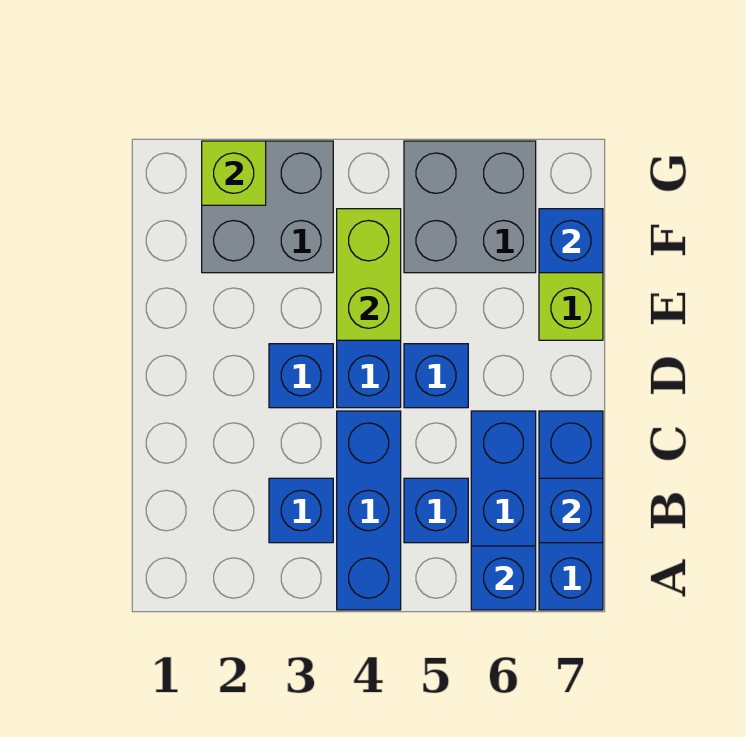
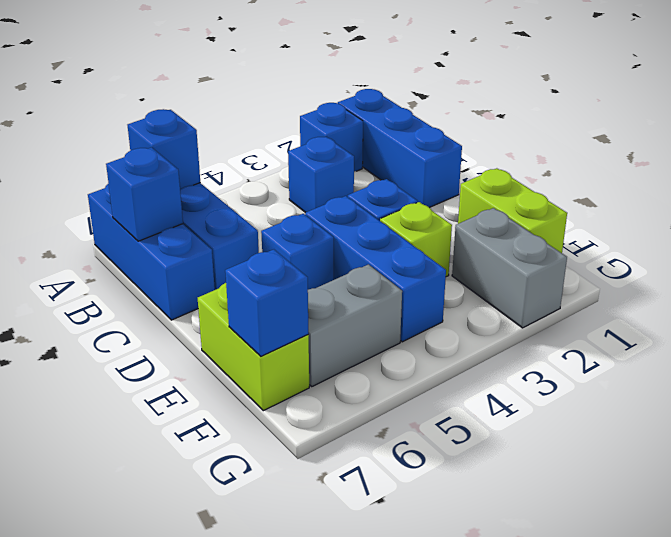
blue brick A4:C4 level 1 -> blue brick A1:C1 level 1
blue brick B5 level 1 -> blue brick A2 level 1
lime brick E4:F4 level 2 -> lime brick E1:F1 level 1
grey brick F2:G3 level 1 -> grey brick F2:G2 level 1
grey brick F5:G6 level 1 -> grey brick F5:F6 level 1
lime brick G2 level 2 -> lime brick E3 level 1

